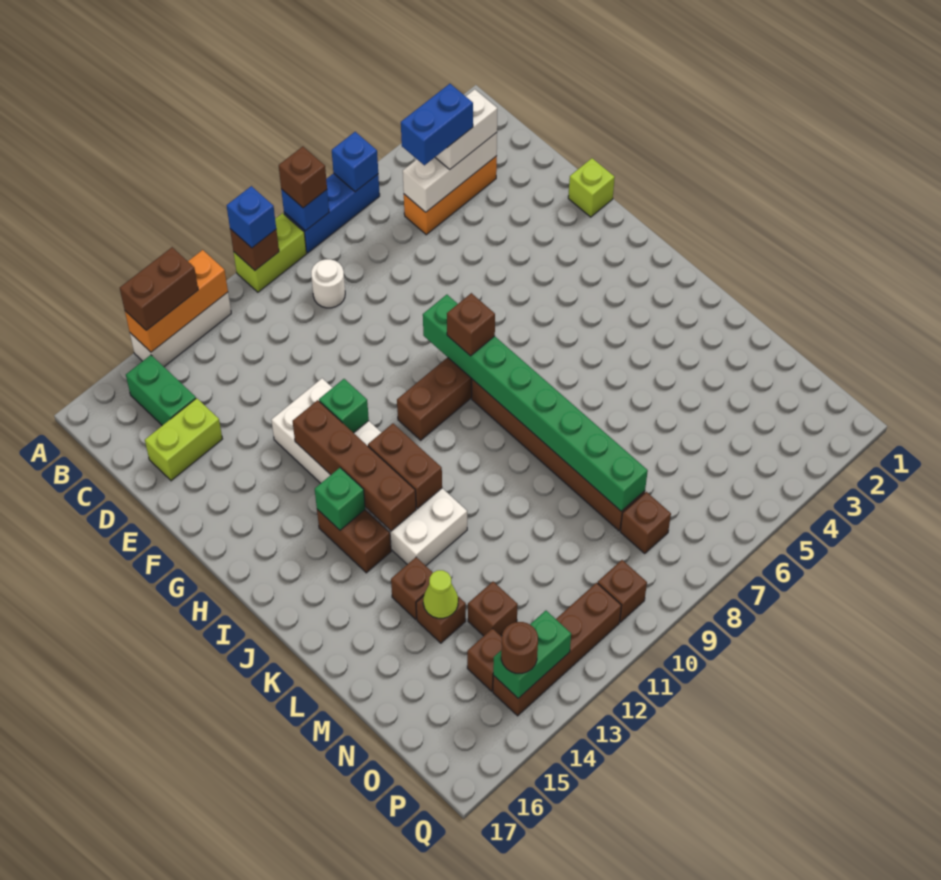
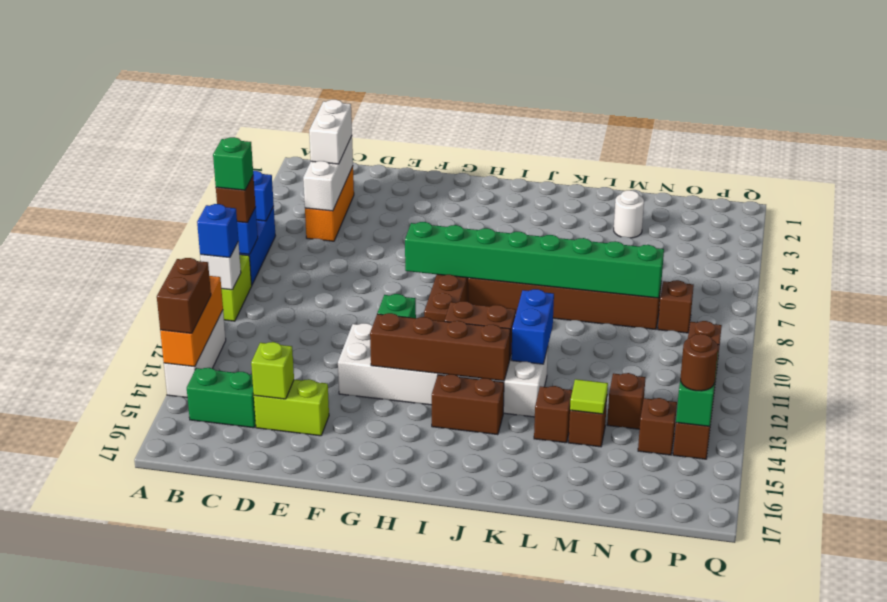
brown brick A10 level 2 -> white brick A10 level 2
blue brick C4:C5 level 4 -> blue brick K11:K12 level 2
white round brick C9 level 1 -> white round brick M3 level 1
lime brick D15:D16 level 1 -> lime brick D15:E15 level 1
lime brick F1 level 1 -> lime brick D15 level 2
brown brick H8 level 3 -> none
green brick I14 level 2 -> green brick A8 level 4
lime cone M14 level 2 -> lime tile M14 level 2

